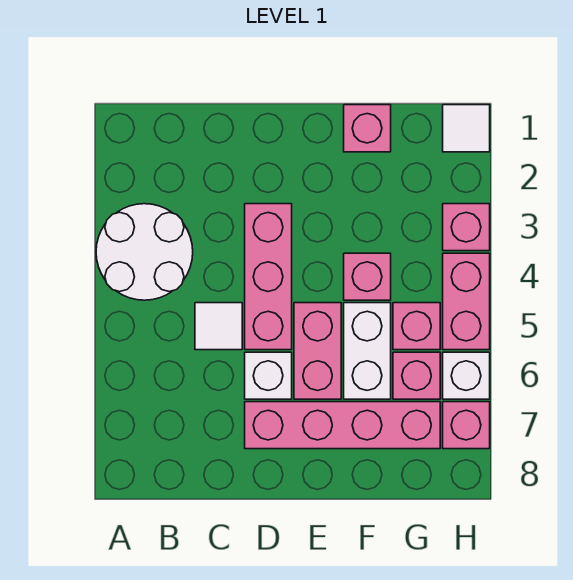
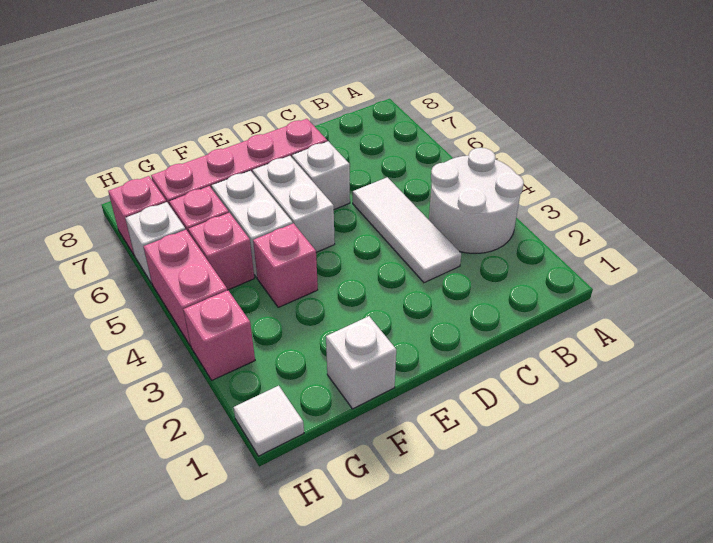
white tile C5 level 1 -> white tile C3:C5 level 1
pink brick D3:D5 level 1 -> none
pink brick E5:E6 level 1 -> white brick E5:E6 level 1
pink brick F1 level 1 -> white brick F1 level 1

